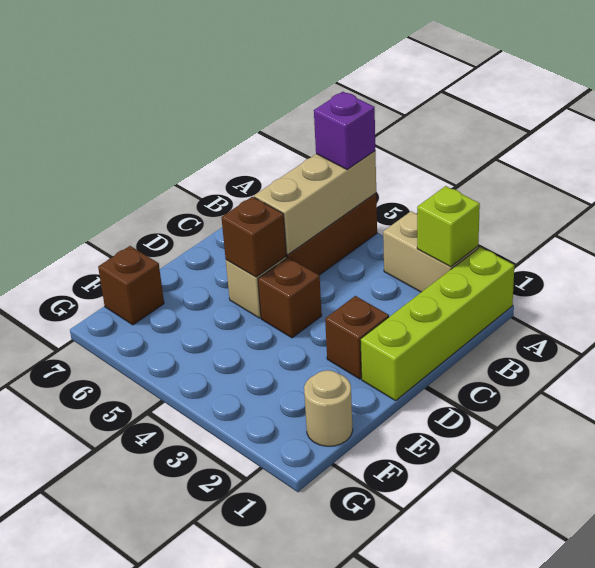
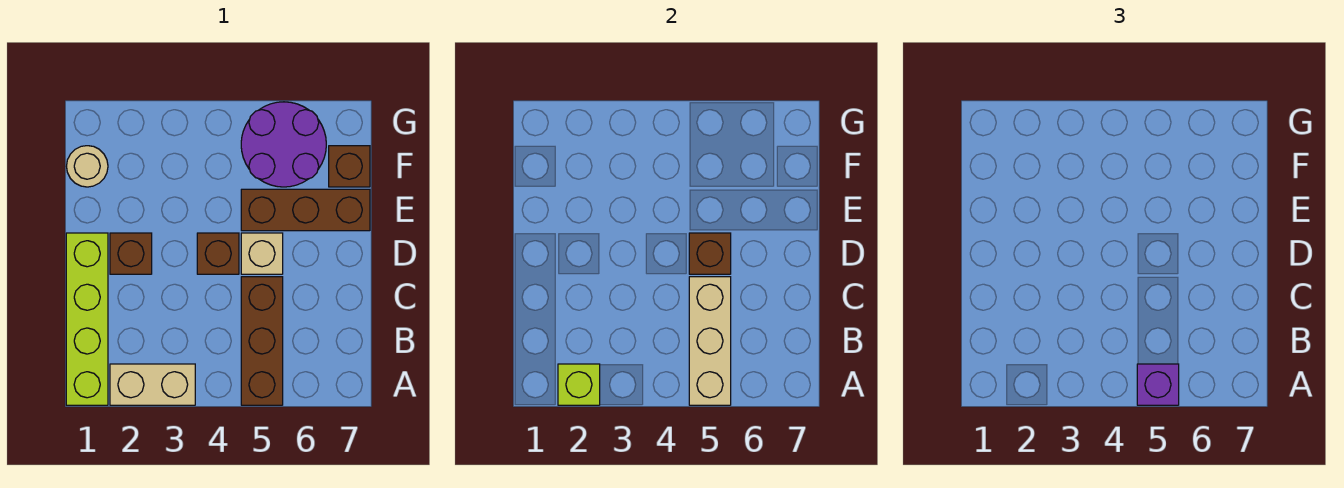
none -> brown brick E5:E7 level 1
none -> purple round brick F5:G6 level 1

